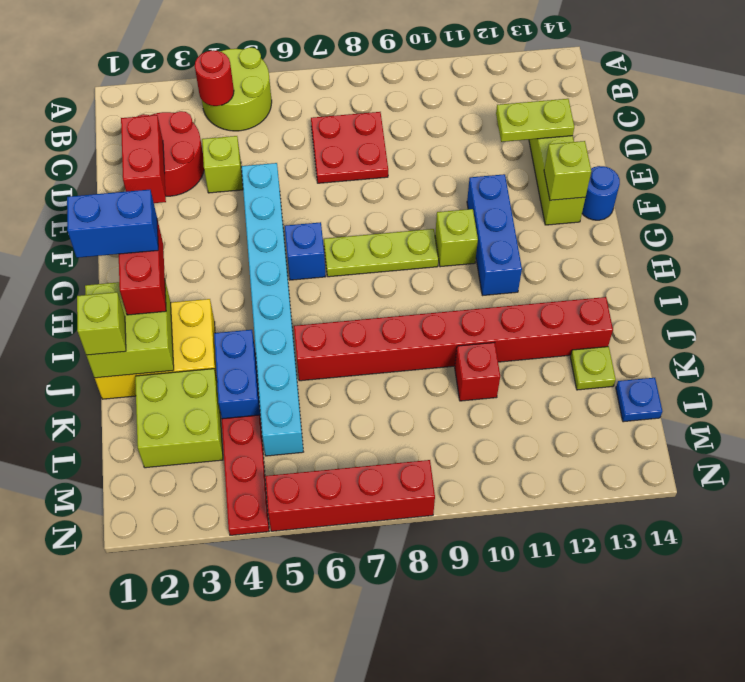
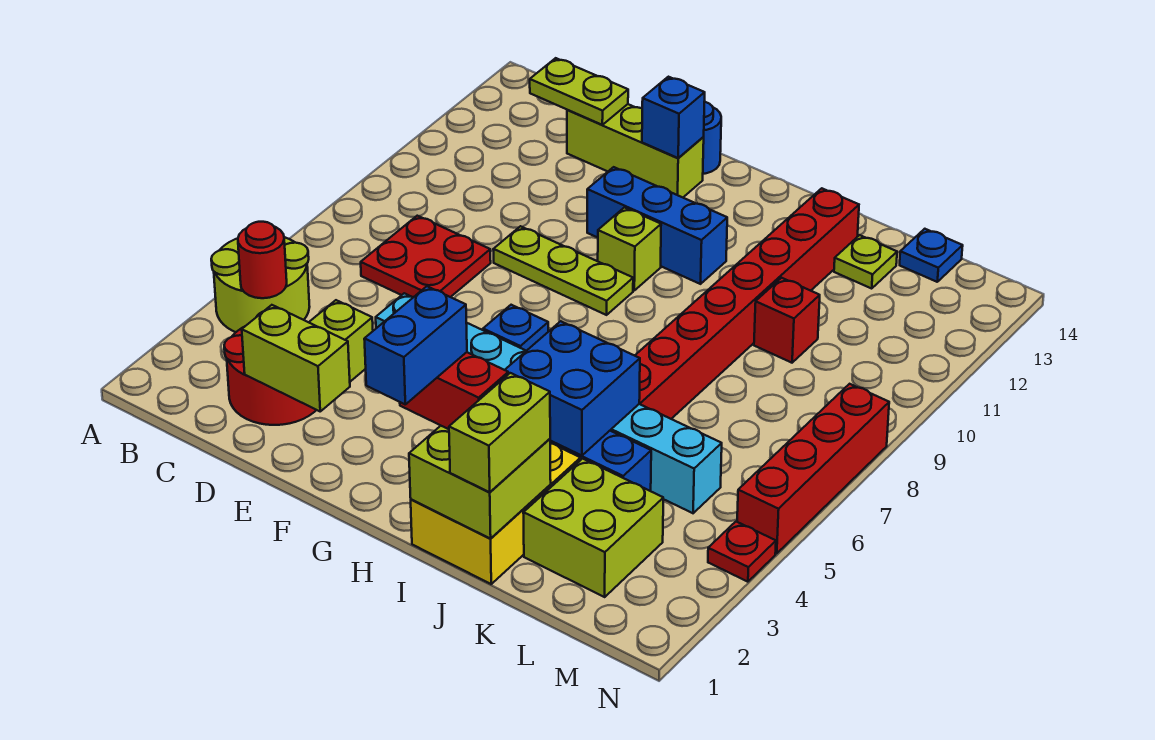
red brick D2:E2 level 2 -> lime brick D2:E2 level 2
lime plate D12:D13 level 2 -> lime plate C13:D13 level 2
lime brick F13 level 2 -> blue brick F13 level 2
lime plate G7:G9 level 1 -> lime plate E9:G9 level 1
none -> blue brick I4:J5 level 2
lime brick J1 level 3 -> lime brick J1:J2 level 3
red plate L4:N4 level 1 -> red plate N4 level 1

